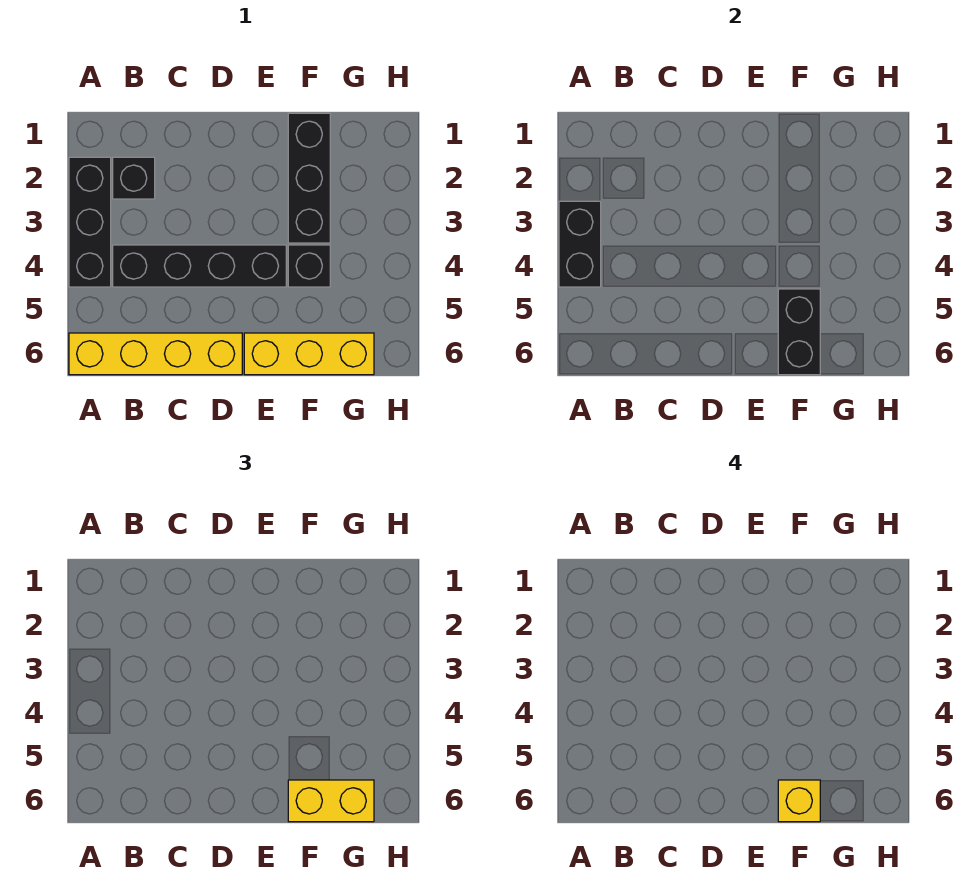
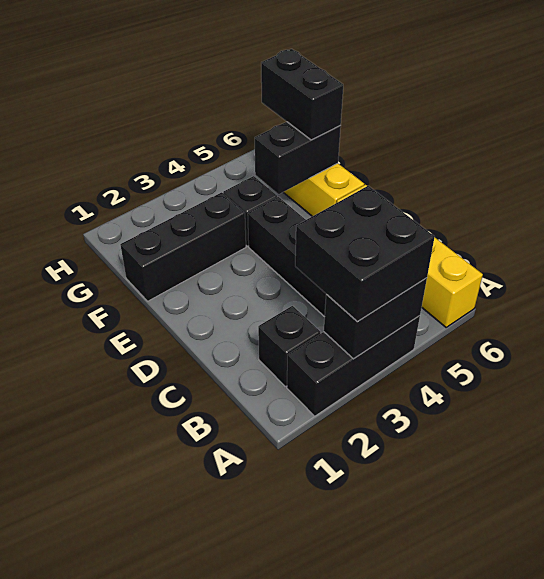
none -> black brick A3:B4 level 3
yellow brick F6:G6 level 3 -> black brick F6:G6 level 3
yellow brick F6 level 4 -> none

